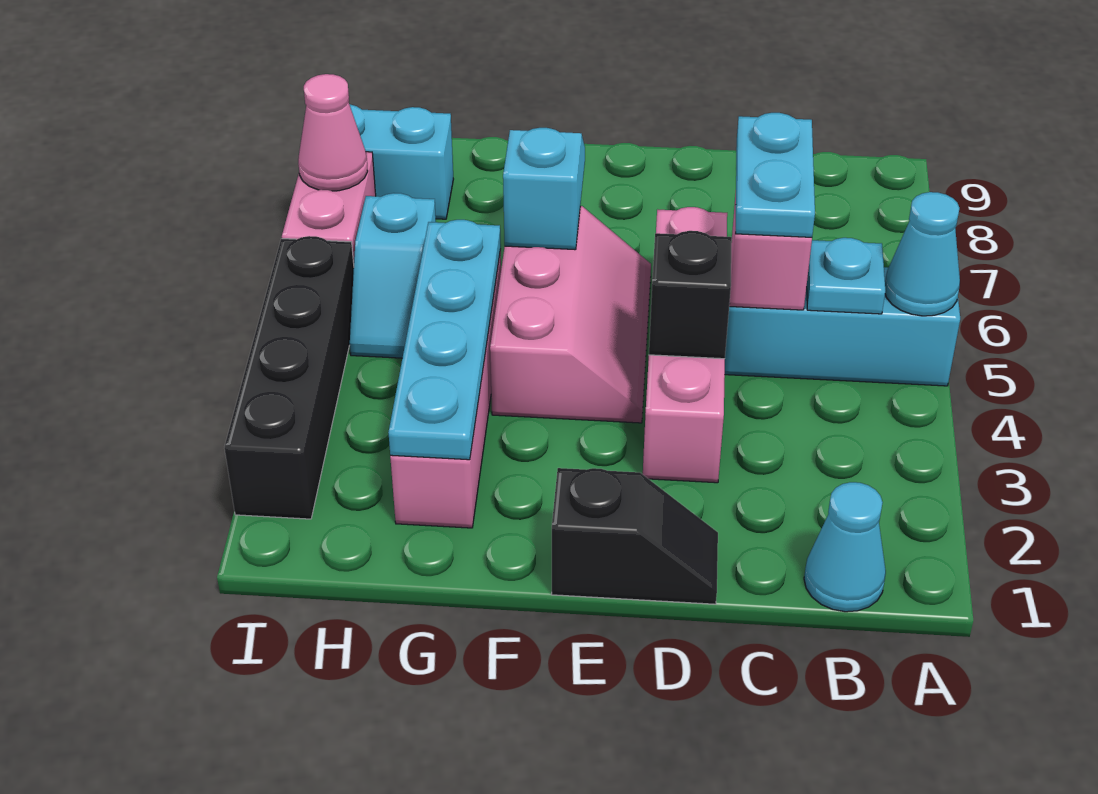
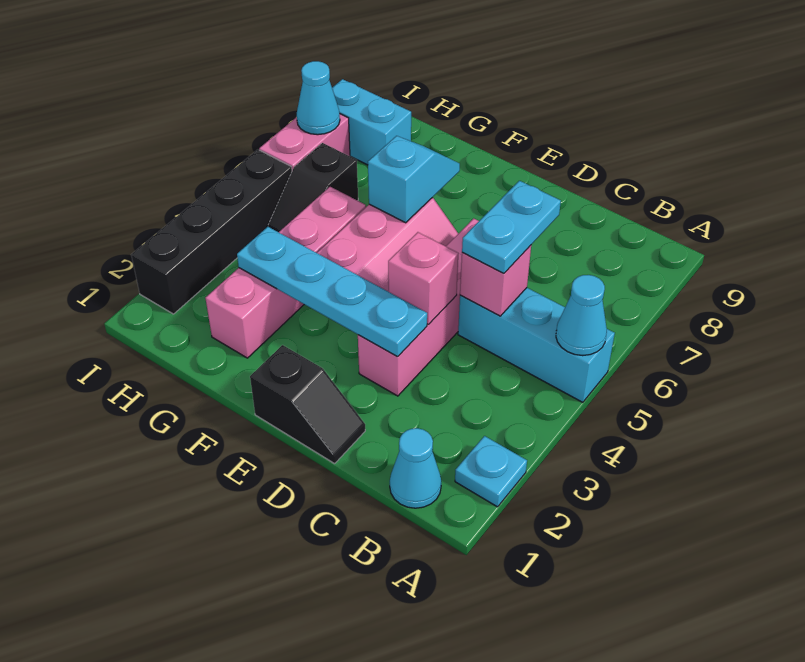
cyan plate B5 level 2 -> cyan plate A2 level 1
black brick D4 level 2 -> pink brick D4 level 2
cyan plate G2:G5 level 2 -> cyan plate D3:G3 level 2
cyan slope H5:H6 level 1 top 6 -> black slope H5:H6 level 1 top 6
pink cone I7 level 2 -> cyan cone I7 level 2

